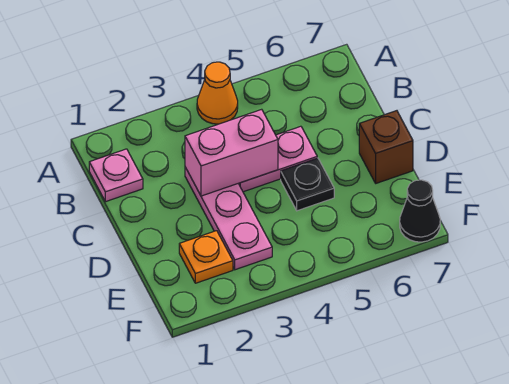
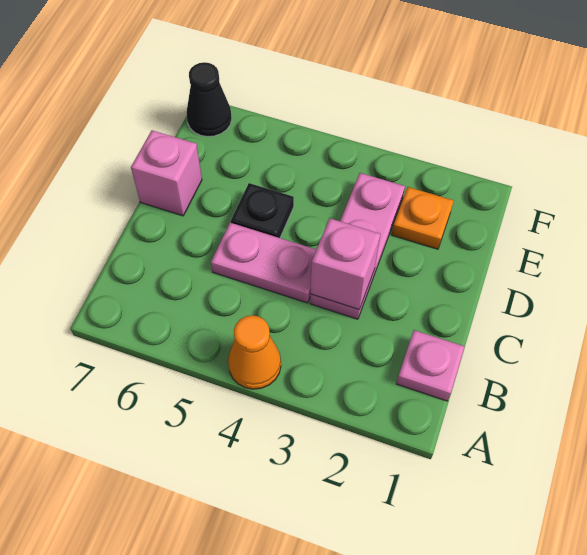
pink brick C3:C4 level 2 -> pink brick C3 level 2
brown brick D7 level 1 -> pink brick D7 level 1

